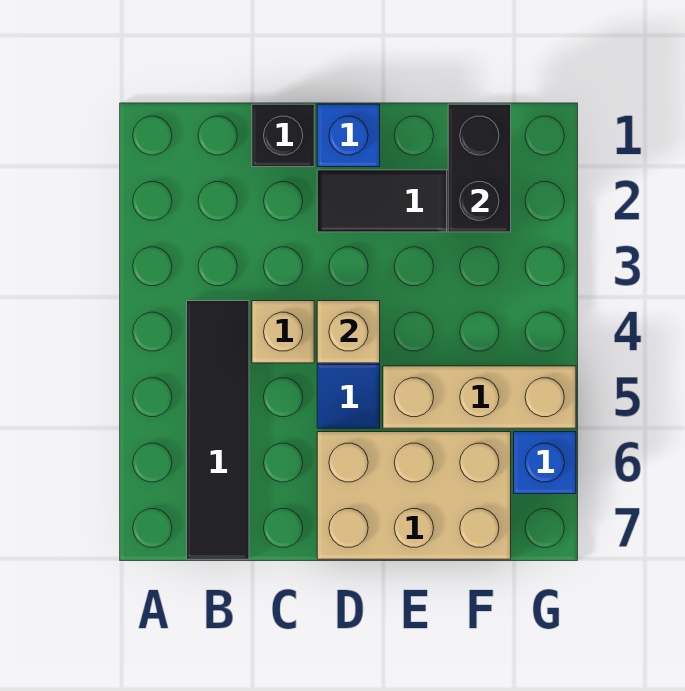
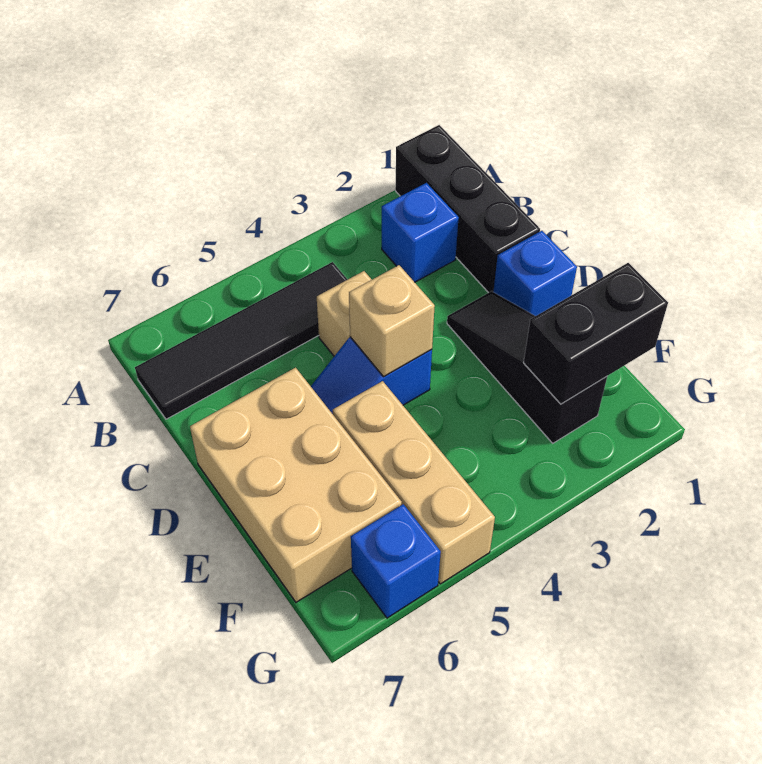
none -> blue brick B2 level 1
black brick C1 level 1 -> black brick A1:C1 level 1

